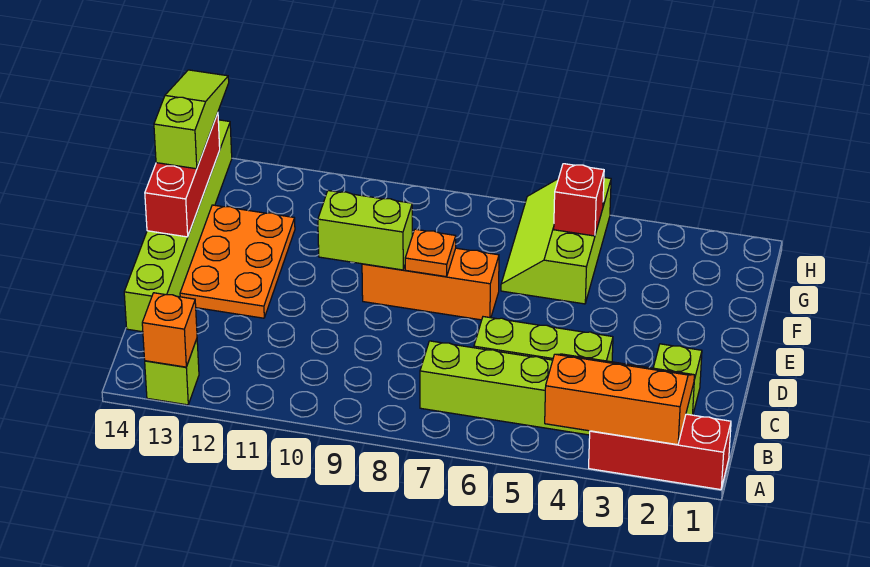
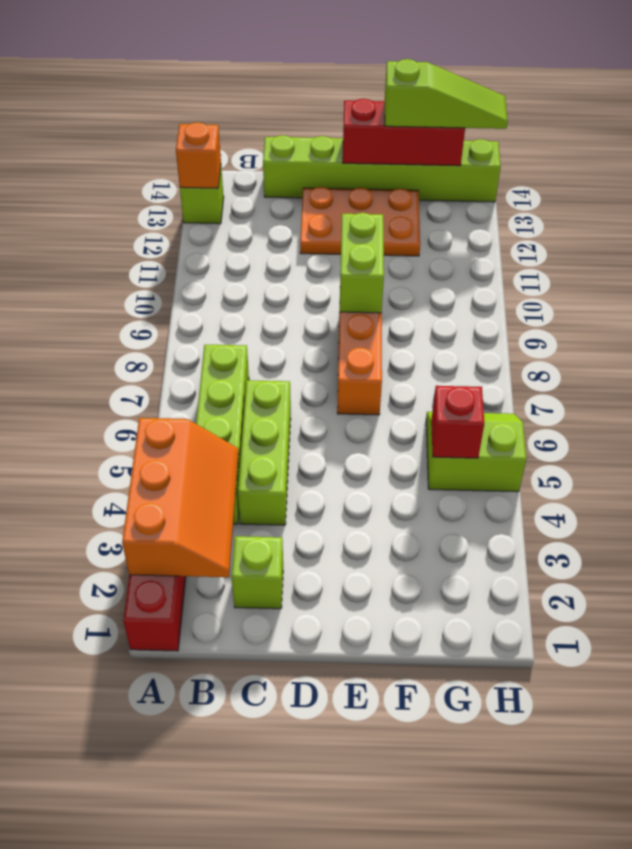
orange plate E8 level 2 -> none
lime slope F5:H6 level 1 top 5 -> lime slope G5:H6 level 1 top 5

